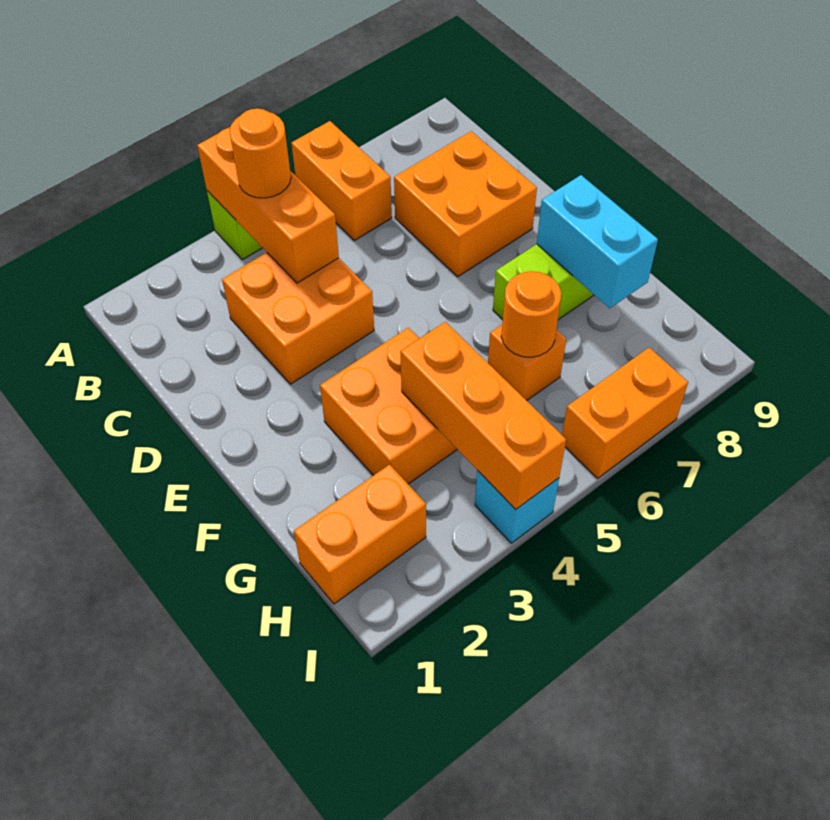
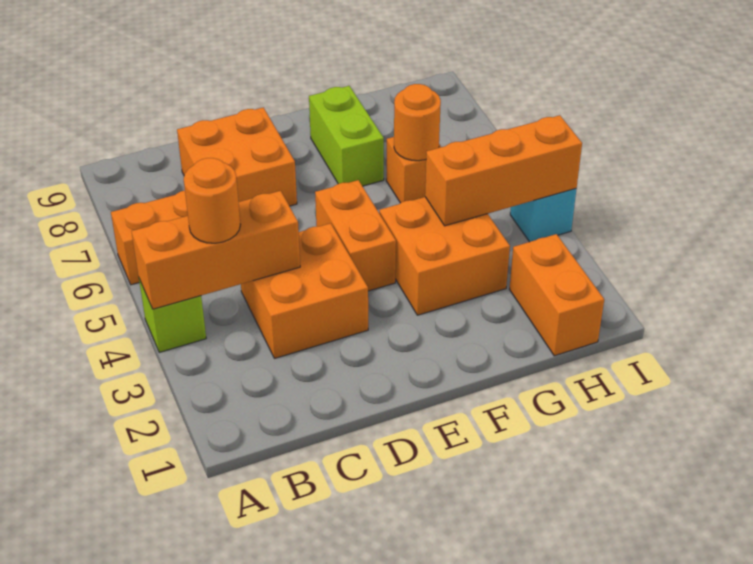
cyan brick F8:G8 level 2 -> none
orange brick I6:I7 level 1 -> orange brick E4:E5 level 1

